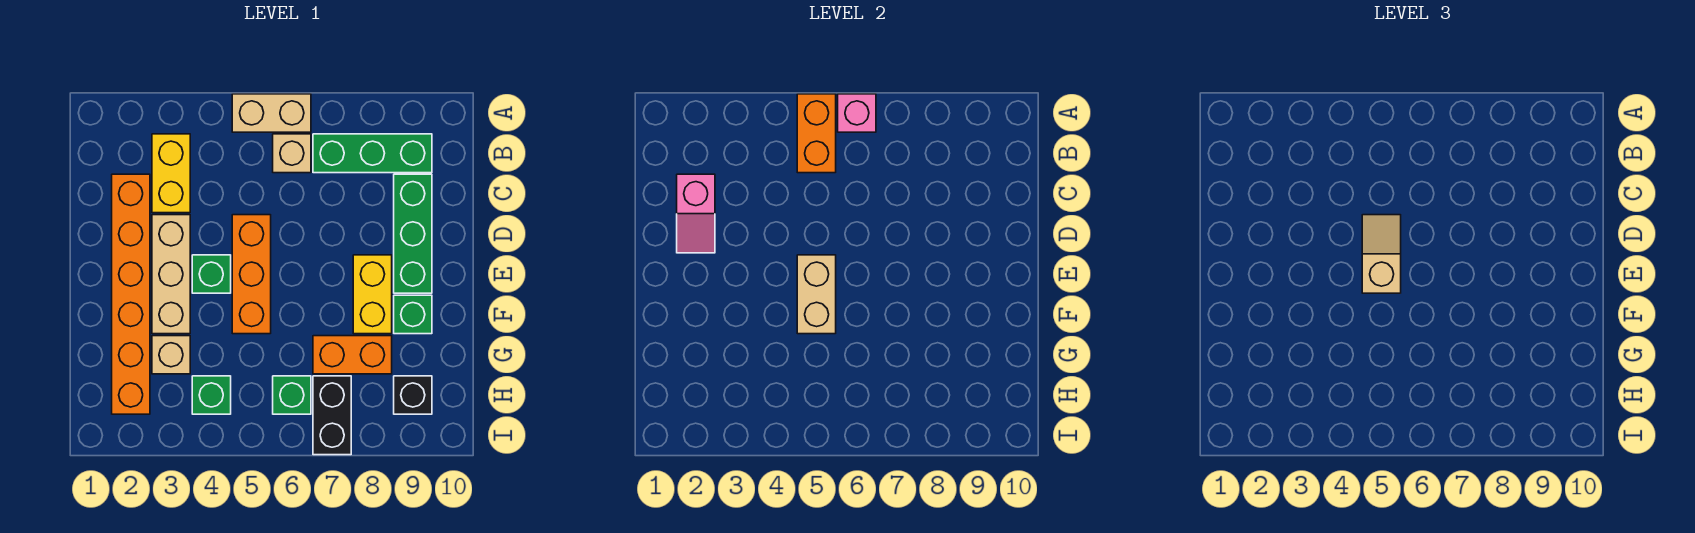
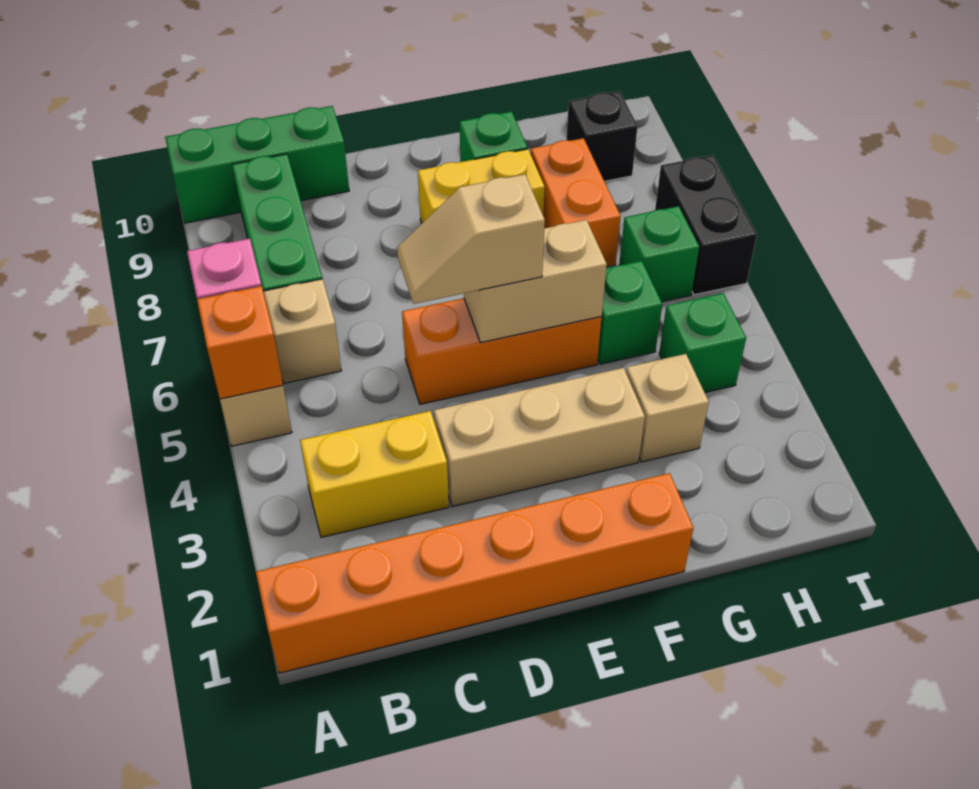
orange brick A5:B5 level 2 -> orange brick A5 level 2
orange brick C2:H2 level 1 -> orange brick A1:F1 level 1
pink slope C2:D2 level 2 top C -> none
green brick C9:E9 level 1 -> green brick A10:C10 level 1
green brick E4 level 1 -> green brick G5 level 1
black brick H7:I7 level 1 -> black brick I6:I7 level 1

